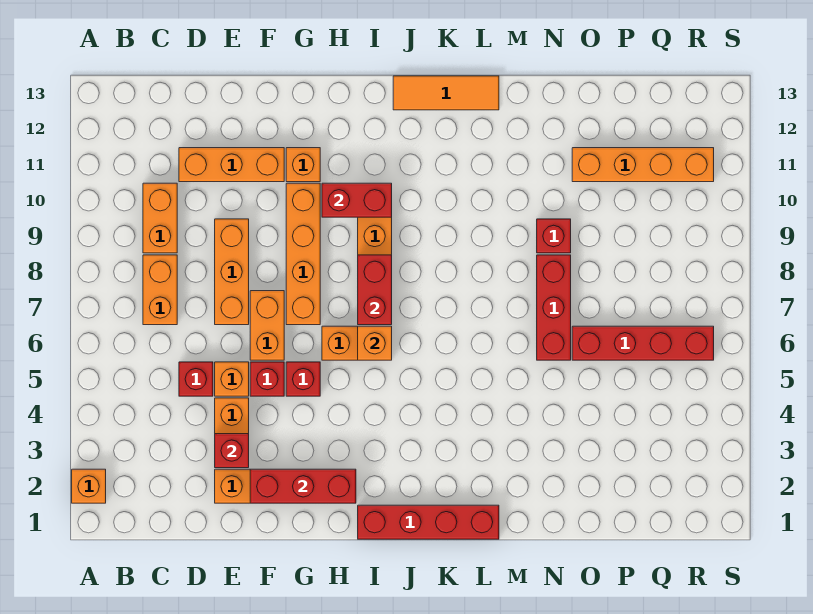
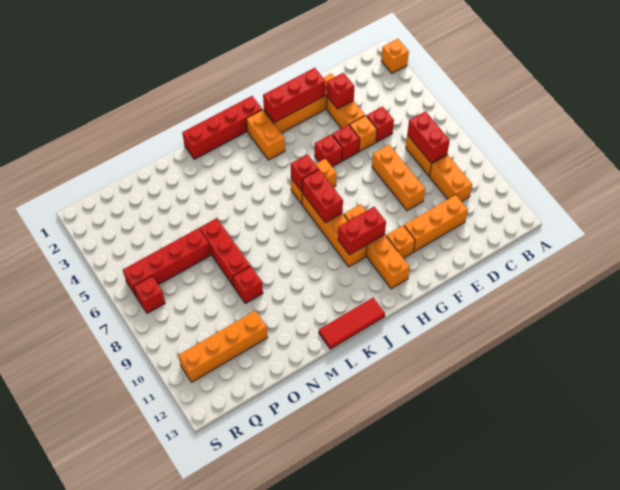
none -> red brick C7:C8 level 2
orange brick F6:F7 level 1 -> orange brick I2:I3 level 1
orange brick G7:G10 level 1 -> orange brick H9:H12 level 1
orange brick I6 level 2 -> red brick I6 level 2
orange tile J13:L13 level 1 -> red tile J13:L13 level 1
none -> red brick R7 level 1

